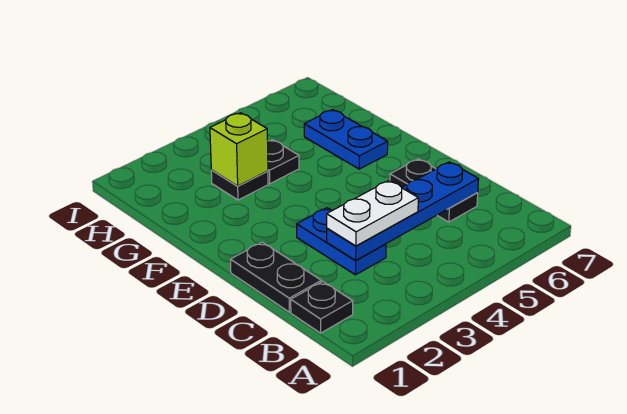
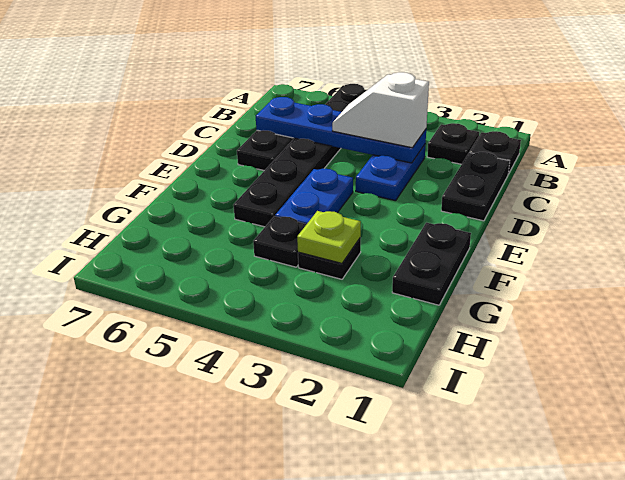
none -> black plate A5:F5 level 1
none -> black plate B2 level 1
white plate C3:C4 level 3 -> white slope C3:C4 level 3 top 3
none -> black plate F1:G1 level 1
blue plate F6:G6 level 1 -> blue plate E4:F4 level 1
lime brick G3 level 2 -> lime plate G3 level 2

